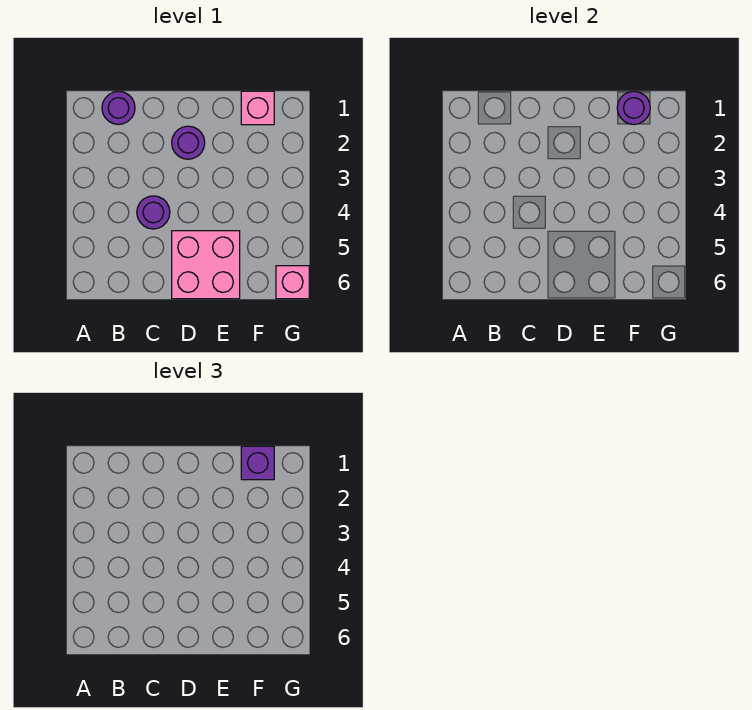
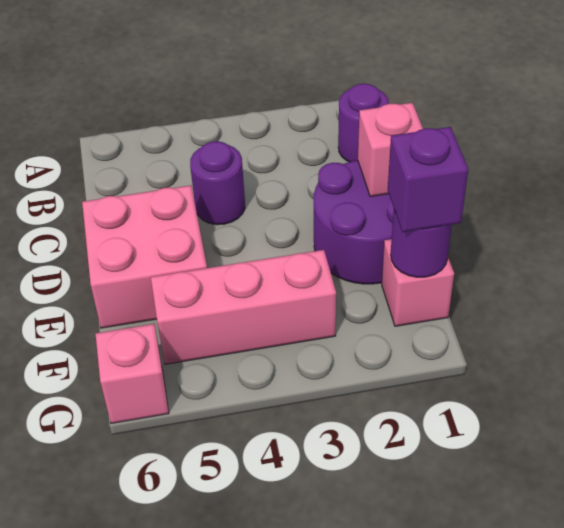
none -> pink brick D1 level 2
purple round brick D2 level 1 -> purple round brick D1:E2 level 1
none -> pink brick F3:F5 level 1

